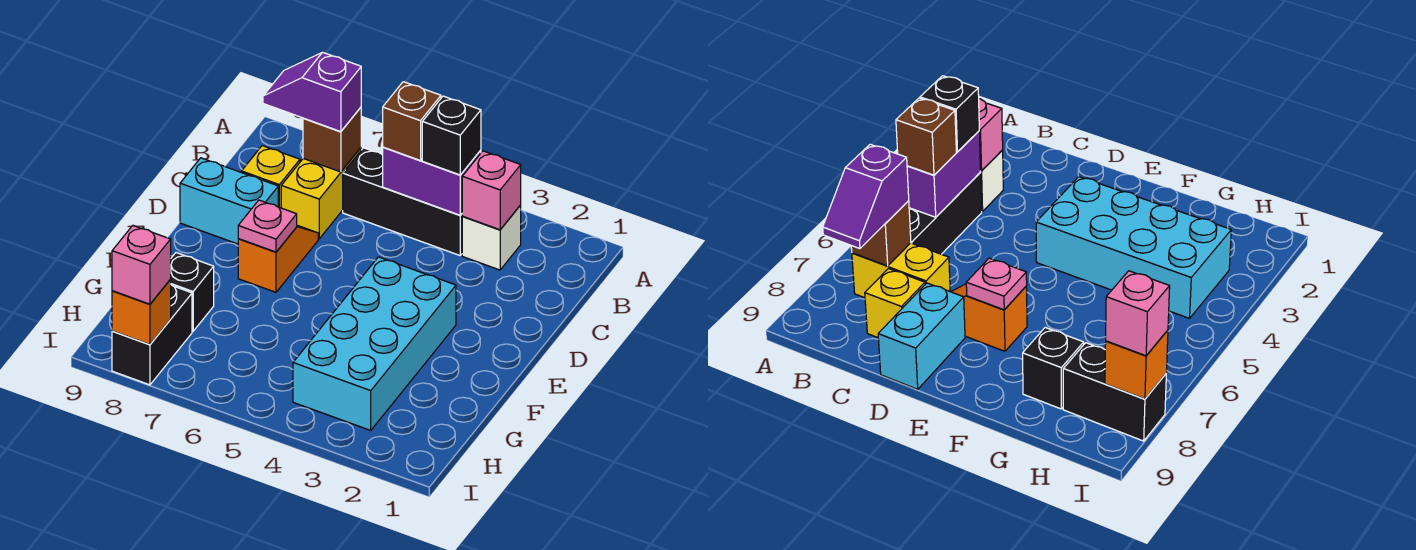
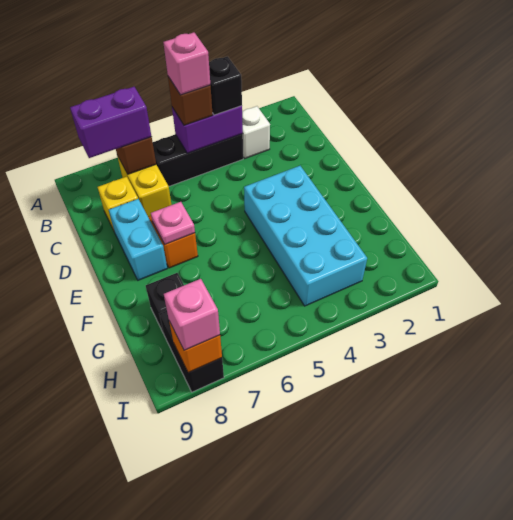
pink brick B3 level 2 -> pink brick B5 level 4
purple slope B7:B8 level 3 top 7 -> purple brick B7:B8 level 3
cyan brick D8:D9 level 1 -> cyan brick D8:E8 level 1

